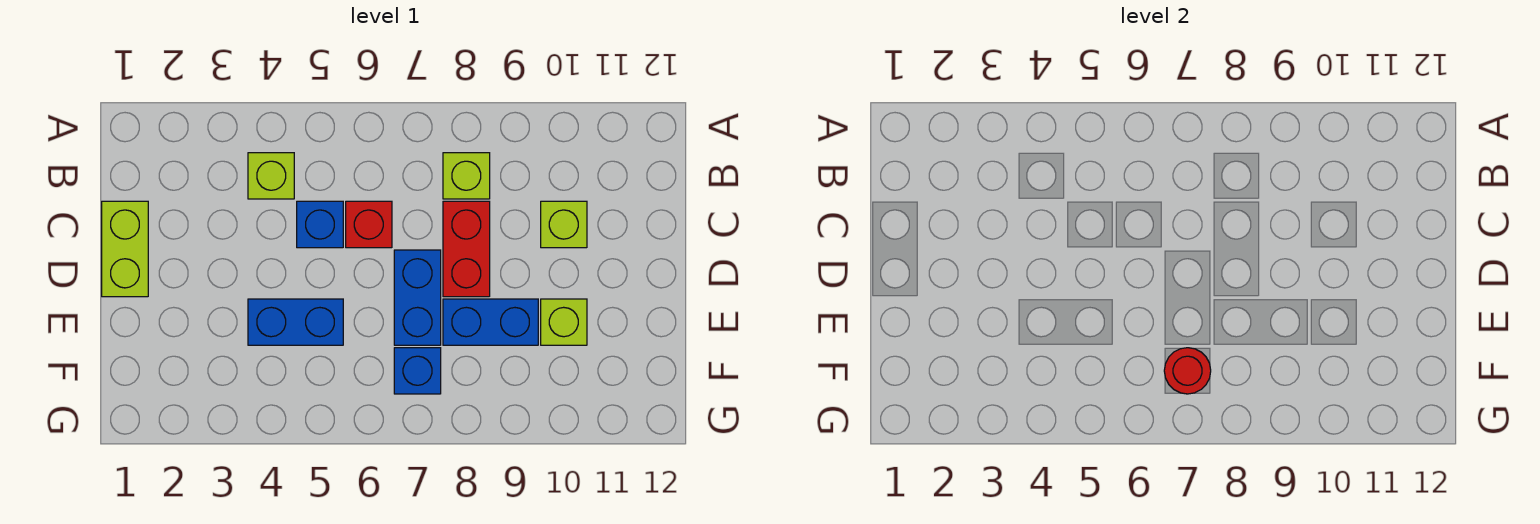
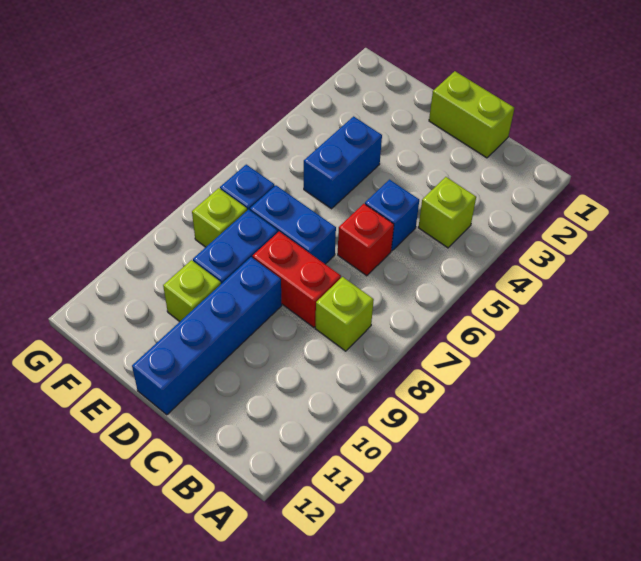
lime brick C10 level 1 -> lime brick F8 level 1
none -> blue brick D9:D12 level 1
red round brick F7 level 2 -> none

